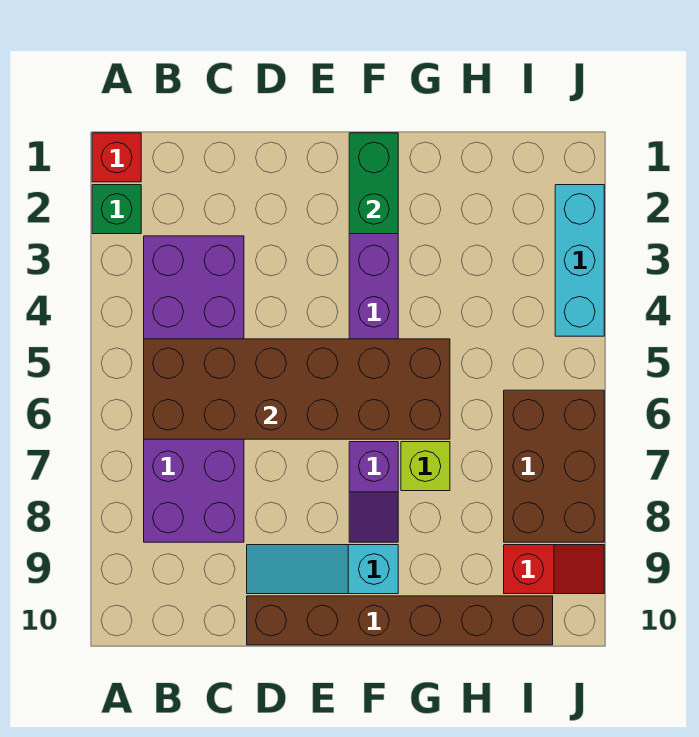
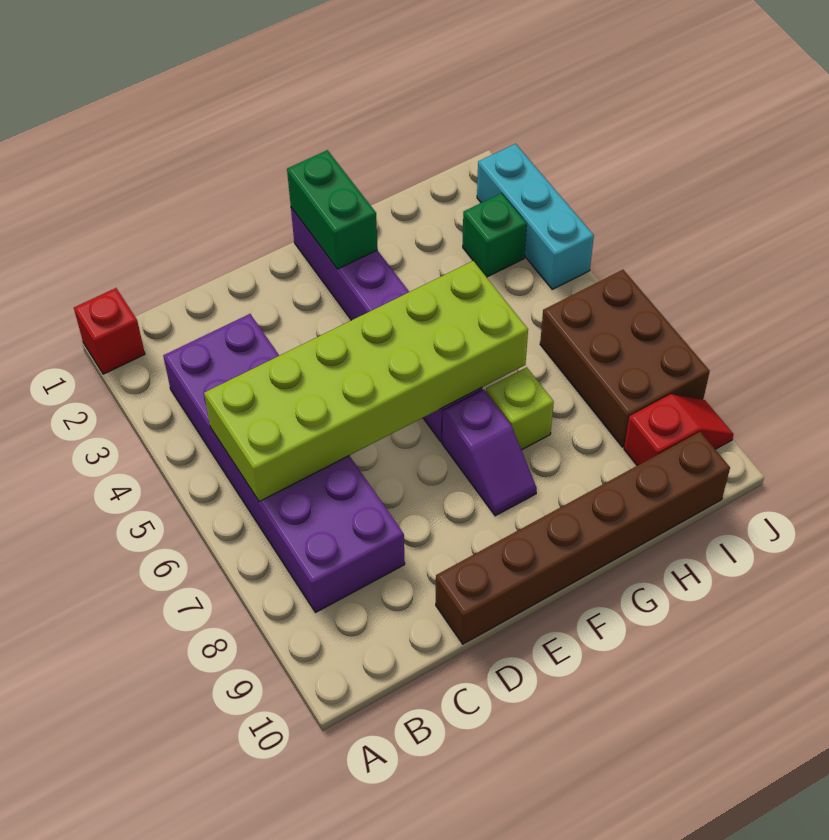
green brick A2 level 1 -> green brick I3 level 1
brown brick B5:G6 level 2 -> lime brick B5:G6 level 2
cyan slope D9:F9 level 1 top F -> none

